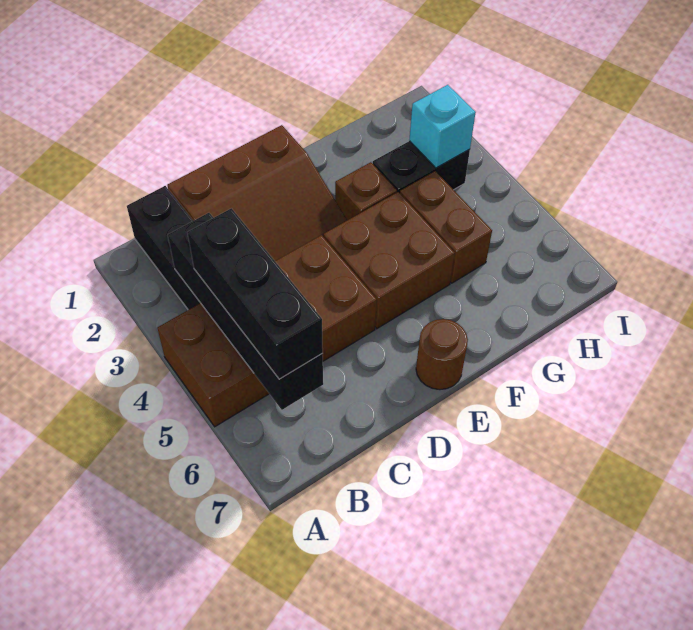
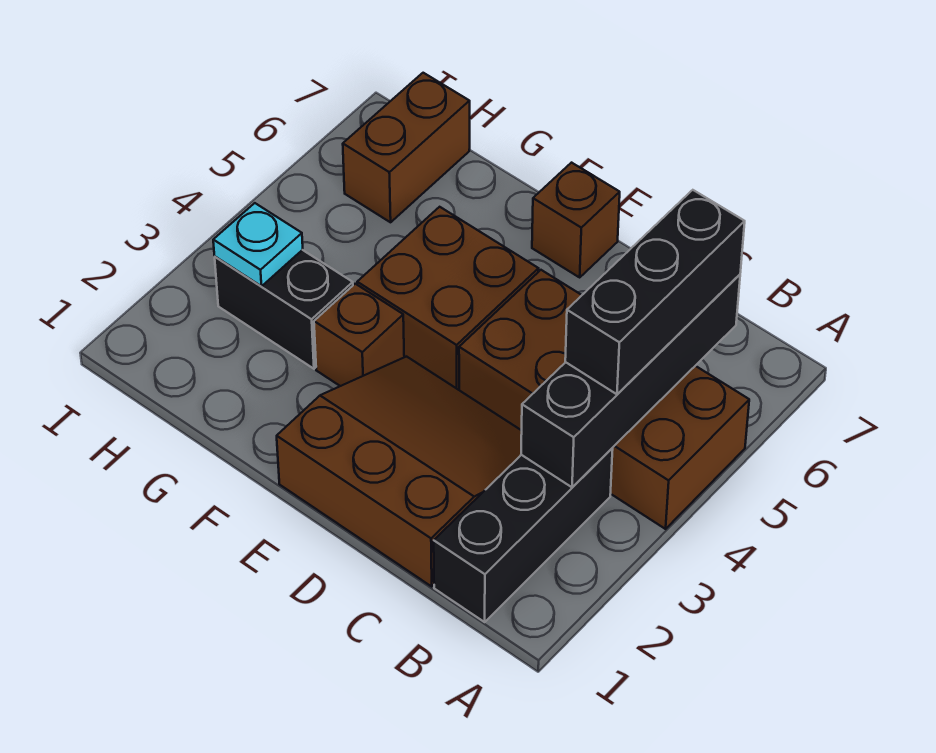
brown round brick E7 level 1 -> brown brick E7 level 1
brown brick G4:G5 level 1 -> brown brick H6:H7 level 1
cyan brick H3 level 2 -> cyan plate H3 level 2

